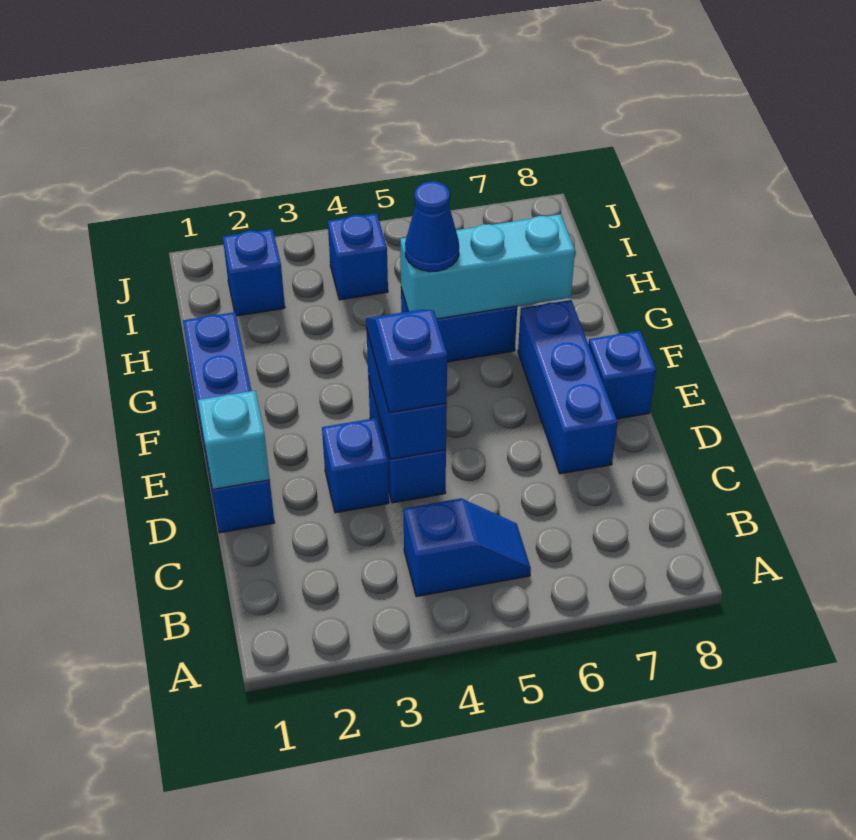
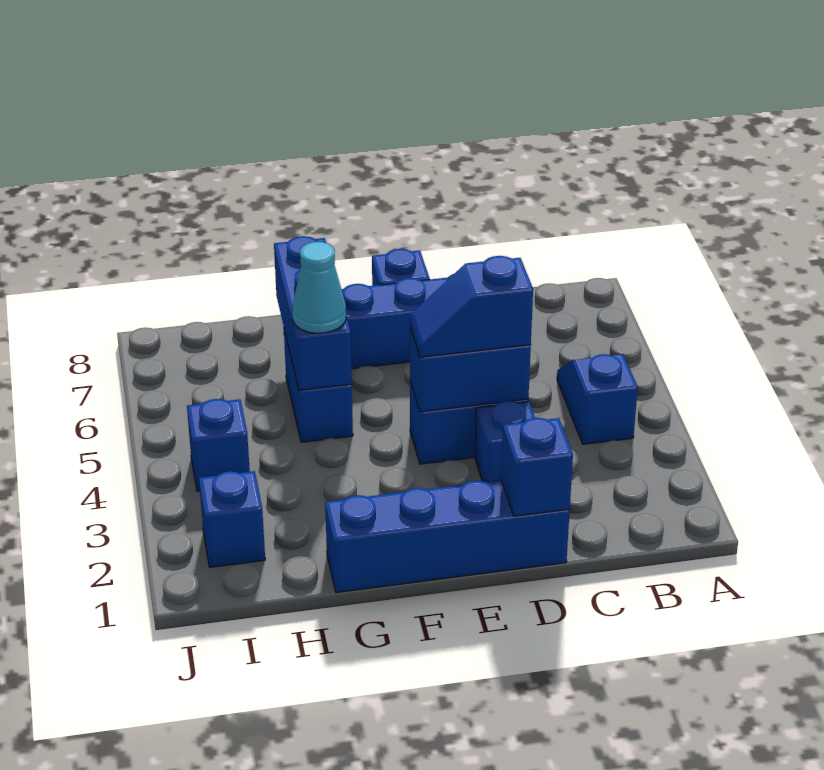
cyan brick D1 level 2 -> blue brick D1 level 2
cyan brick G5:G7 level 2 -> blue brick G5:G7 level 2
blue cone G5 level 3 -> cyan cone G5 level 3

